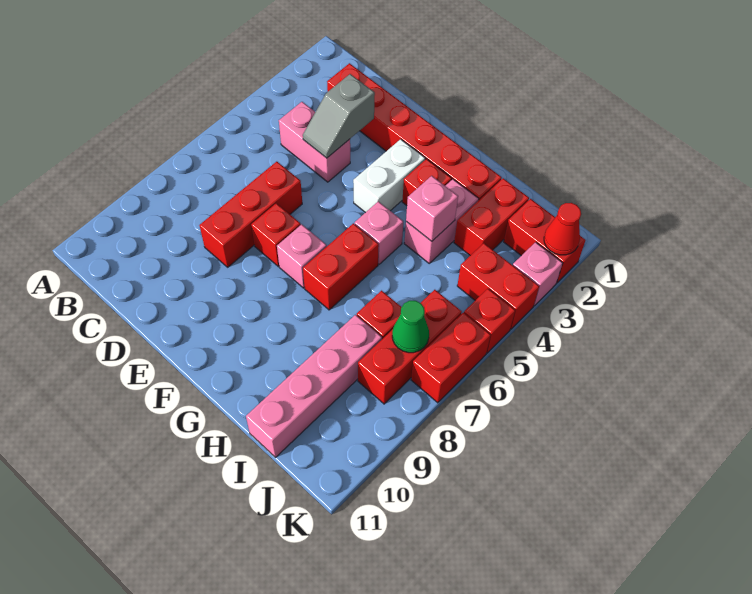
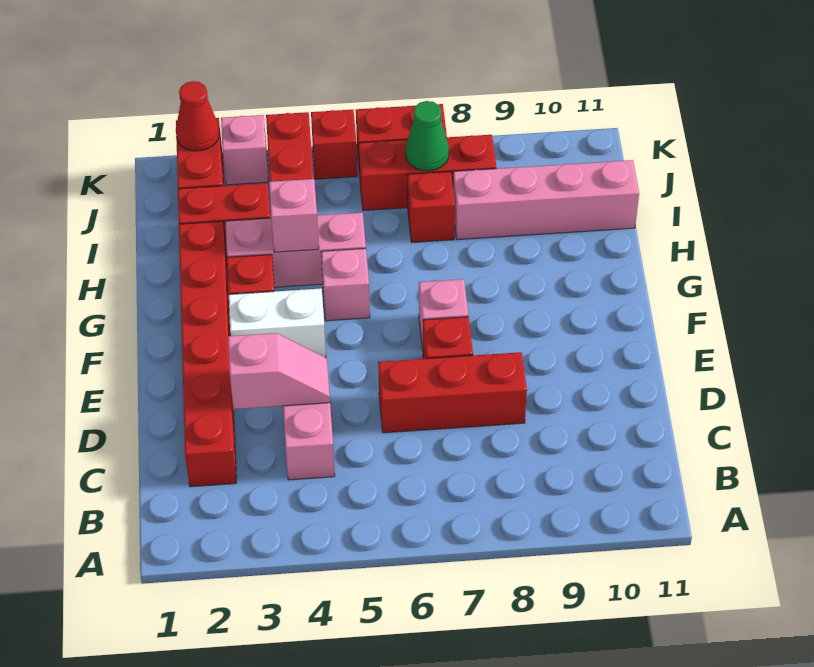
grey slope D3:D4 level 2 top 3 -> pink slope D3:D4 level 2 top 3
red brick G6:G7 level 1 -> none
pink brick H3:H4 level 1 -> pink brick H3:H5 level 1

